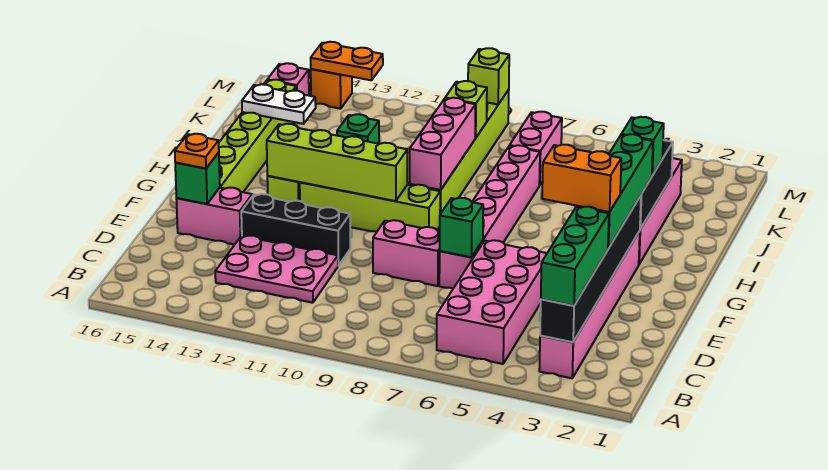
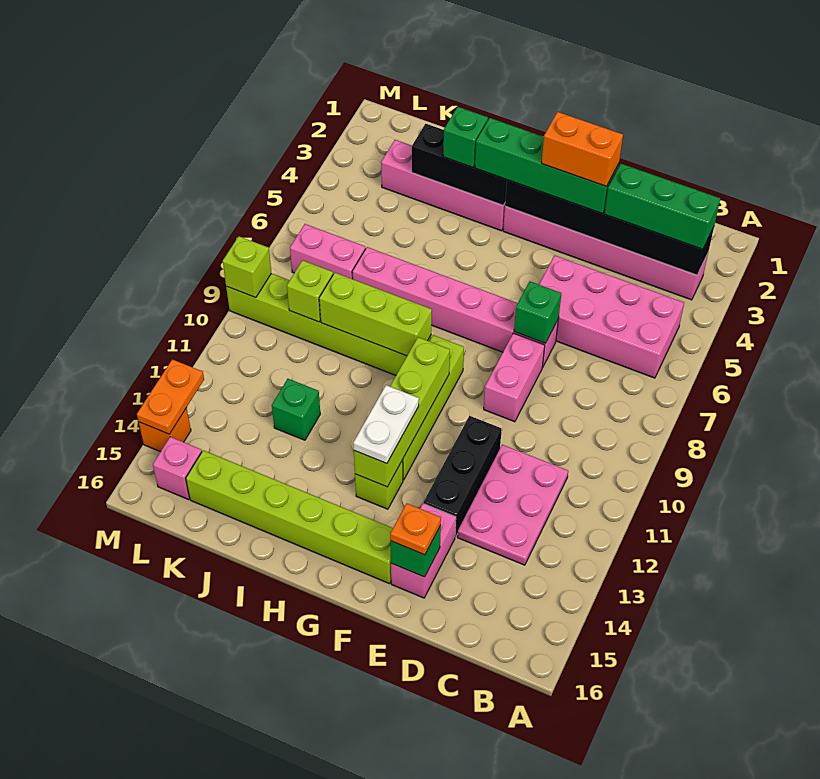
orange brick E3:E4 level 4 -> orange brick E3:F3 level 4
pink brick H9:J9 level 2 -> lime brick H9:J9 level 2
white plate J14:J15 level 2 -> white plate G12:G13 level 3

